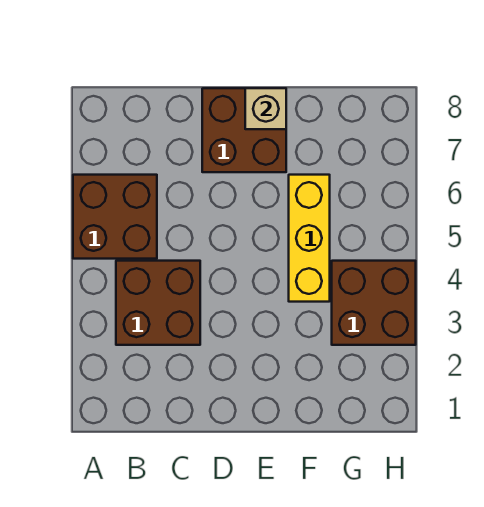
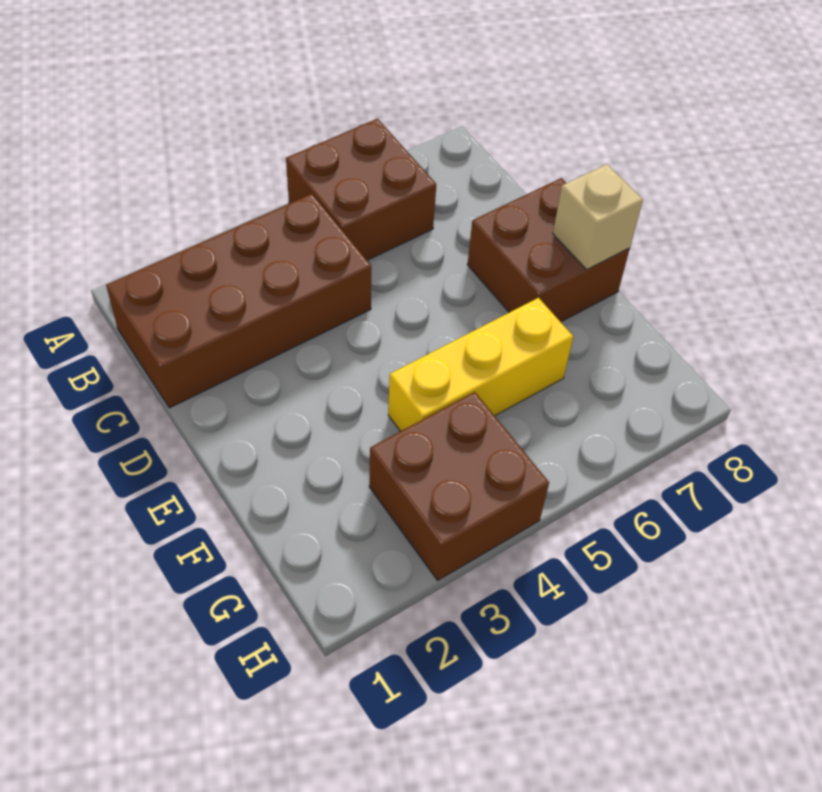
brown brick B3:C4 level 1 -> brown brick B1:C4 level 1

